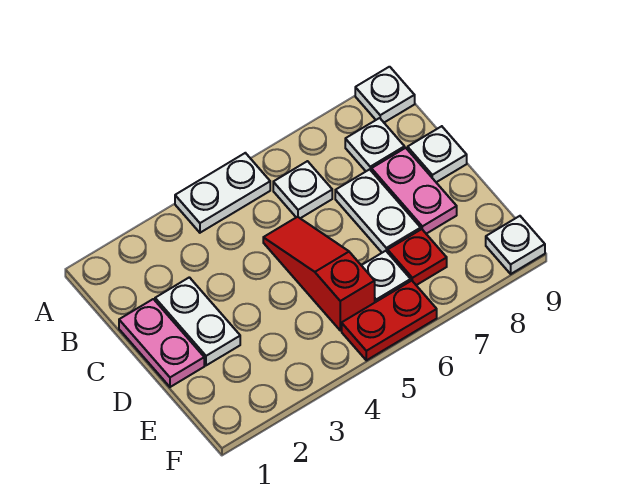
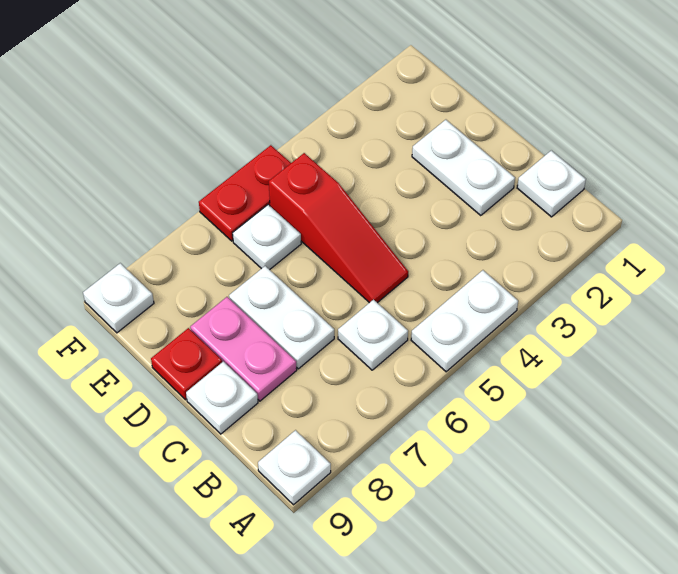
white plate B8 level 1 -> white plate B1 level 1
pink plate C1:D1 level 1 -> none
red plate E7 level 1 -> red plate D9 level 1

